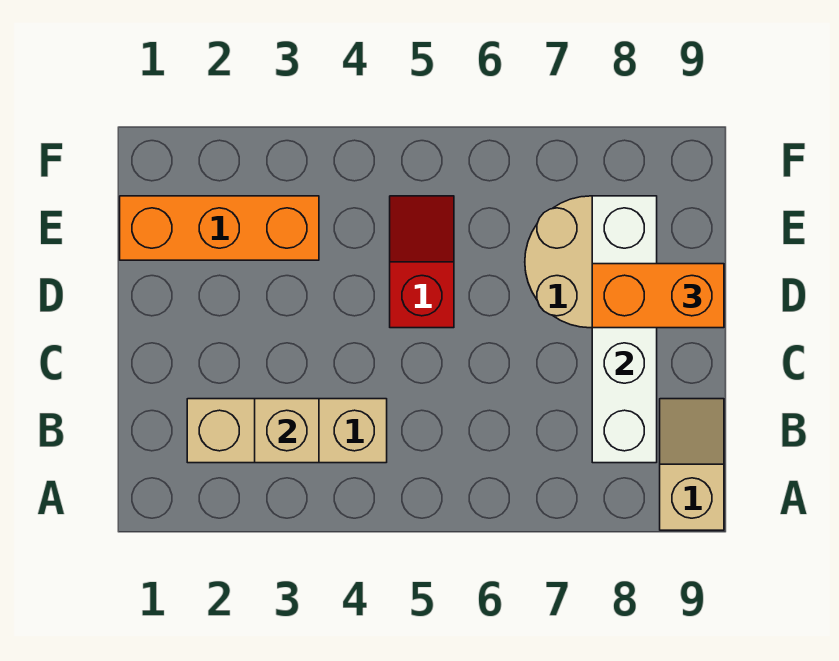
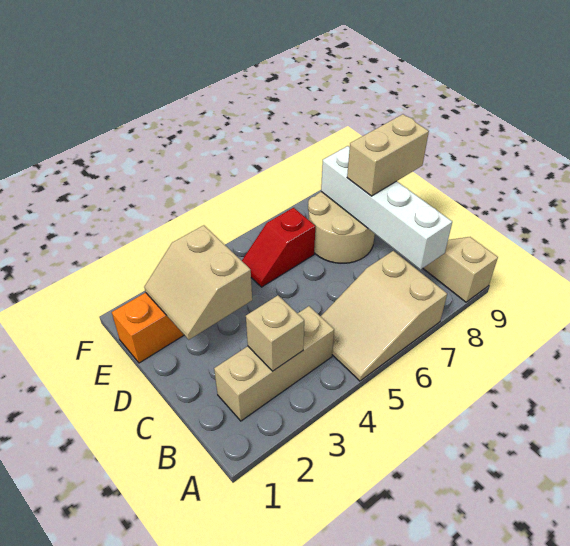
none -> tan slope A5:B7 level 1 top 7
none -> tan slope D2:E3 level 2 top 3
red slope D5:E5 level 1 top D -> red slope E5:E6 level 1 top 6
orange brick D8:D9 level 3 -> tan brick D8:D9 level 3

